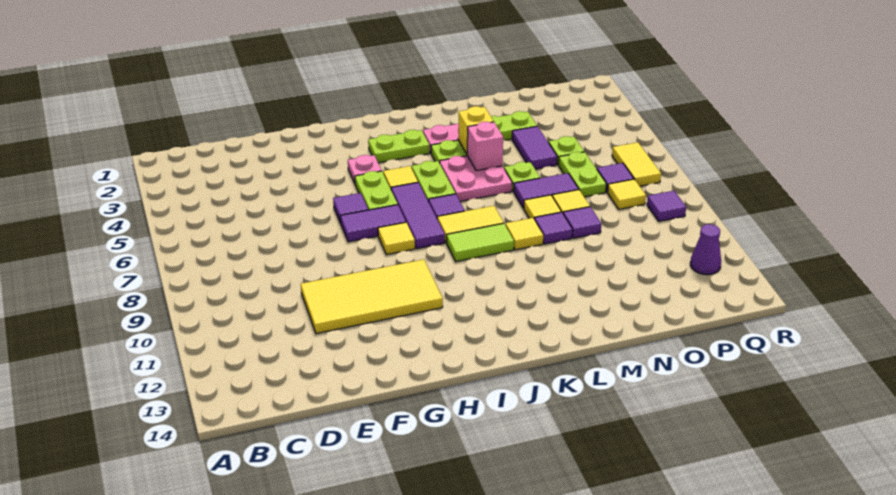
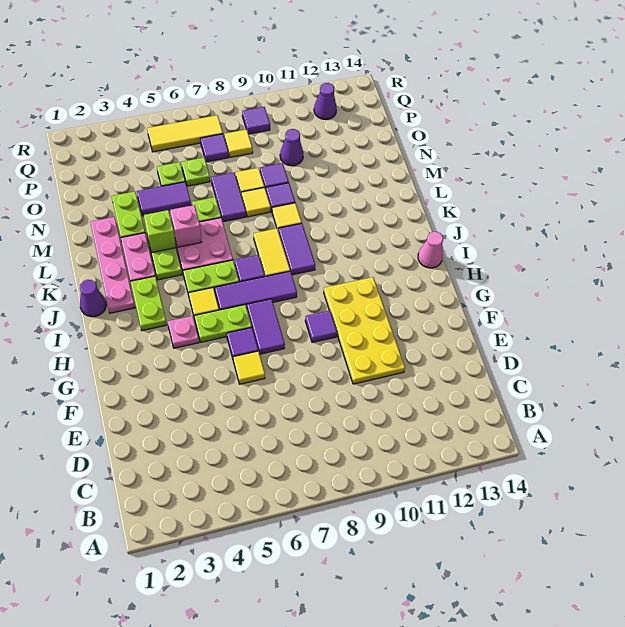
yellow tile E10:H11 level 1 -> yellow plate E10:H11 level 1
none -> purple tile G9 level 1
yellow tile H8 level 1 -> yellow tile F6 level 1
none -> pink cone I14 level 1
none -> purple cone J1 level 1
none -> pink plate J2:M2 level 1
lime tile J9:K9 level 1 -> purple tile J9:K9 level 1
yellow brick L4 level 2 -> lime brick L4 level 2
lime plate O6:O7 level 1 -> lime plate O6 level 1
none -> purple cone O10 level 1
yellow tile Q6:Q7 level 1 -> yellow tile Q5:Q7 level 1

